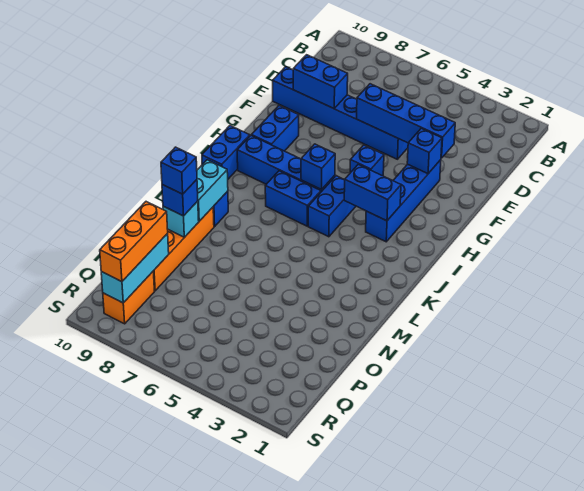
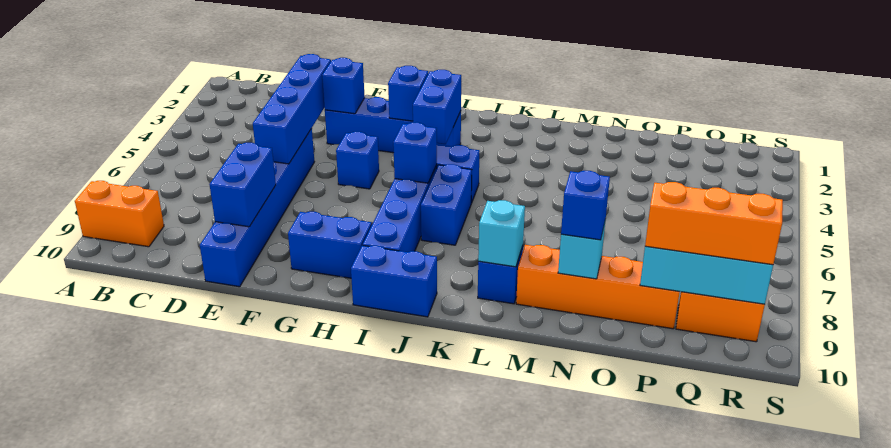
none -> orange brick A9:B9 level 1
cyan brick L9:M9 level 2 -> cyan brick L9 level 2
blue brick N9 level 4 -> blue brick H3 level 2

